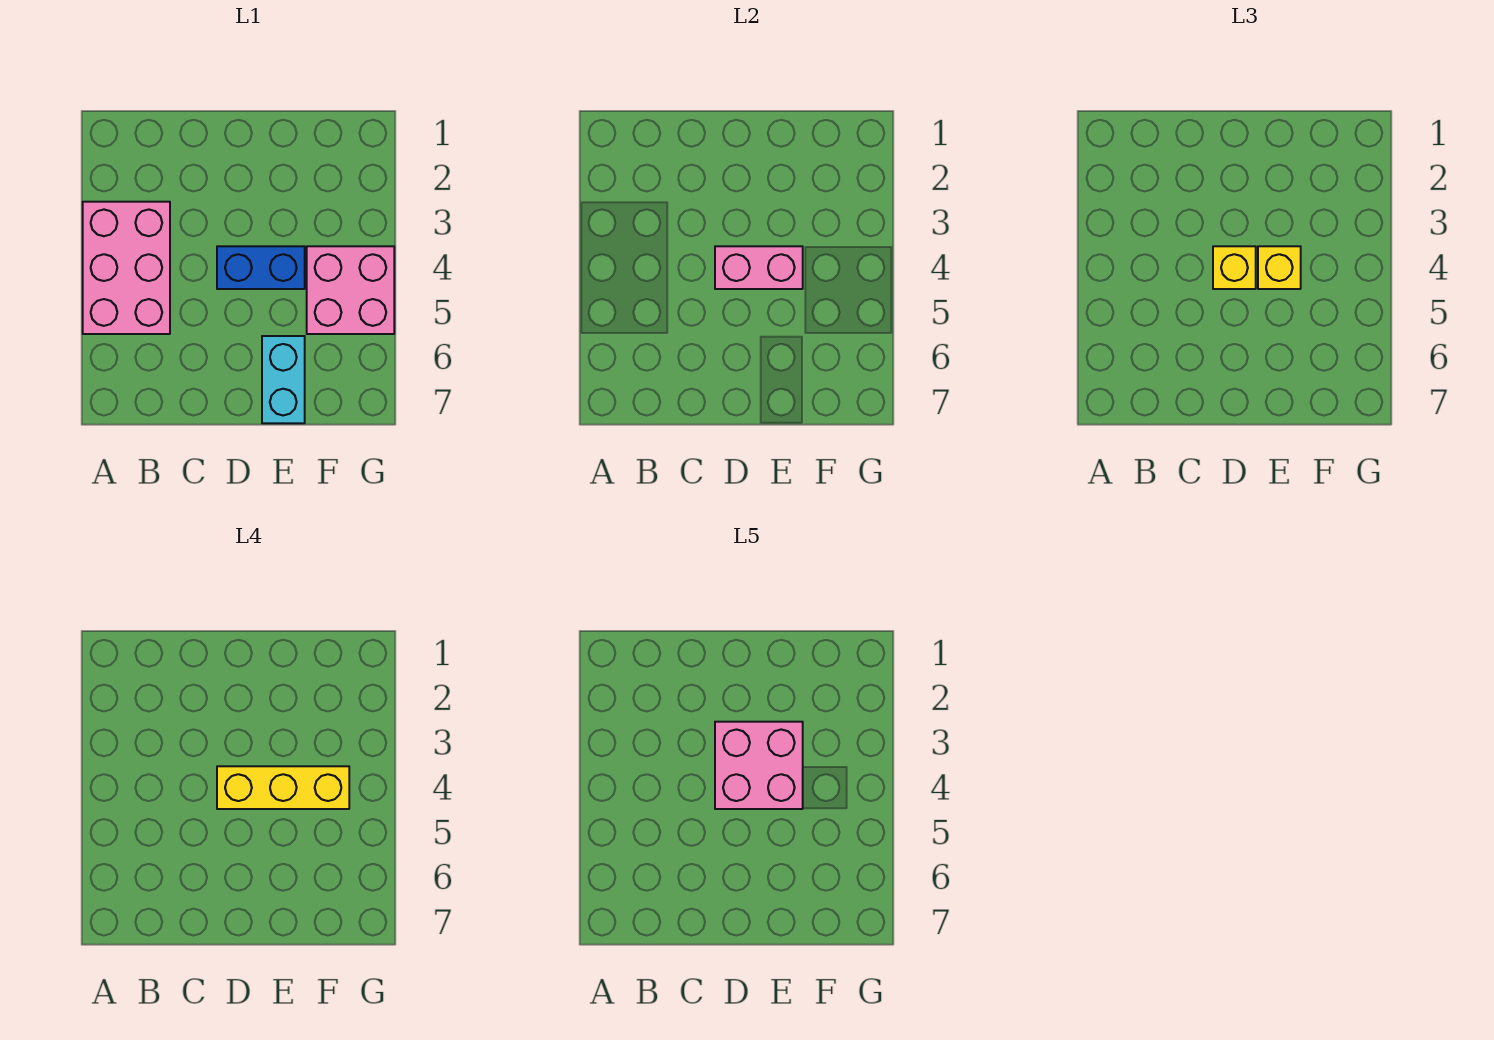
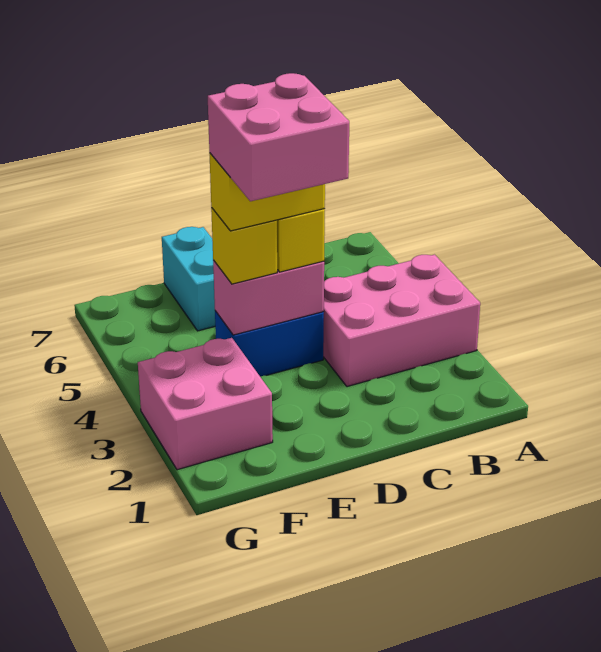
pink brick A3:B5 level 1 -> pink brick A3:C4 level 1
yellow brick D4:F4 level 4 -> yellow brick D4:E4 level 4
pink brick F4:G5 level 1 -> pink brick F2:G3 level 1

